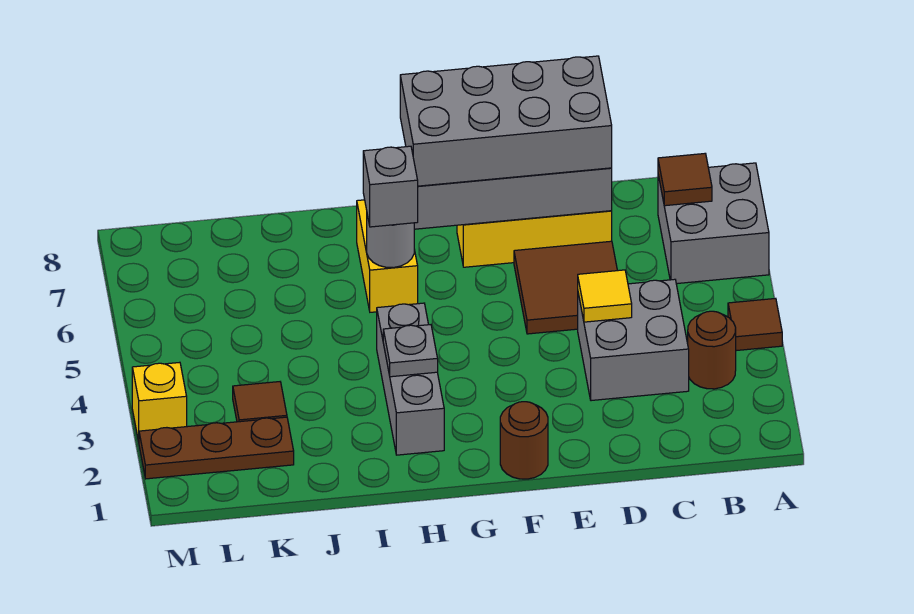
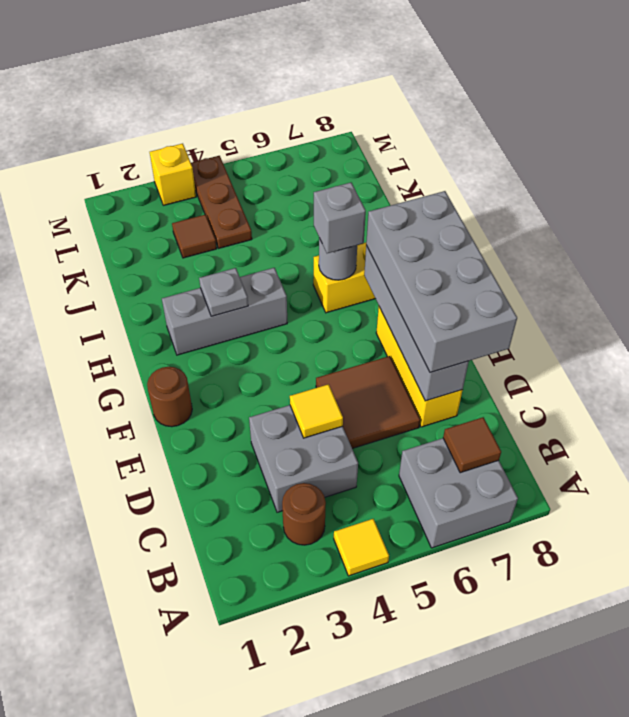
brown tile A4 level 1 -> yellow tile A4 level 1
brown plate K2:M2 level 1 -> brown plate K4:M4 level 1

